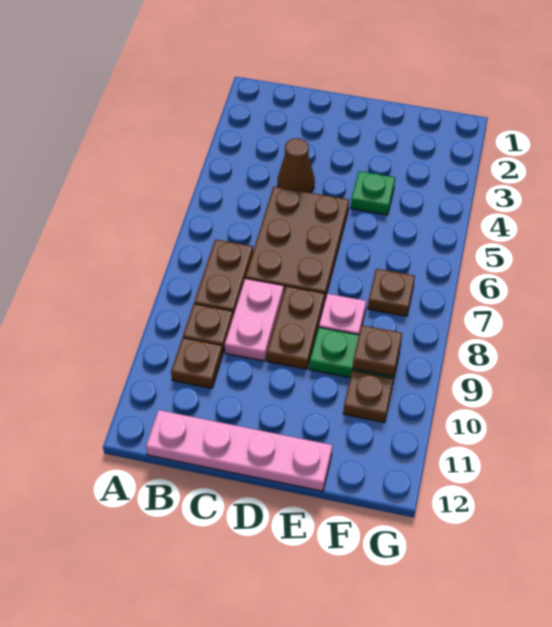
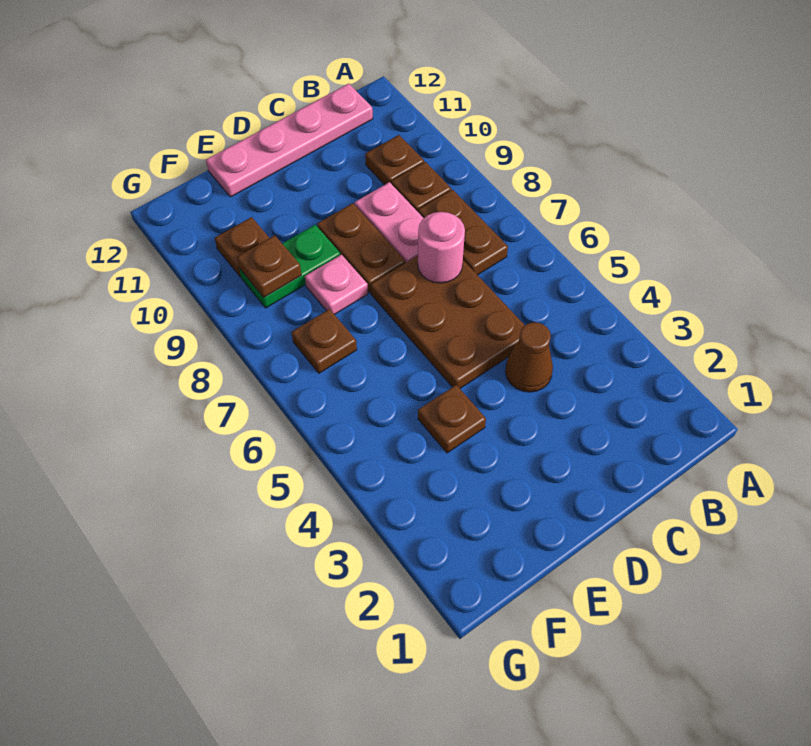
none -> pink round brick C7 level 2
green plate E4 level 1 -> brown plate E4 level 1

